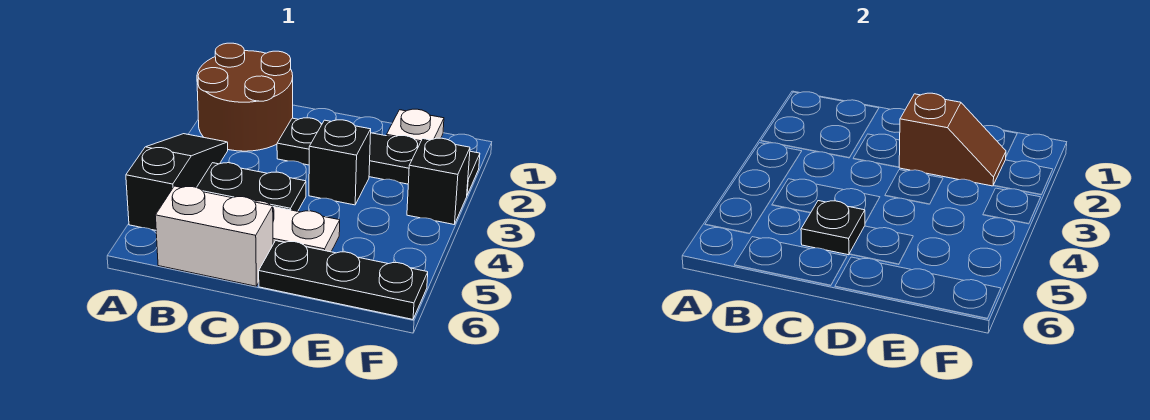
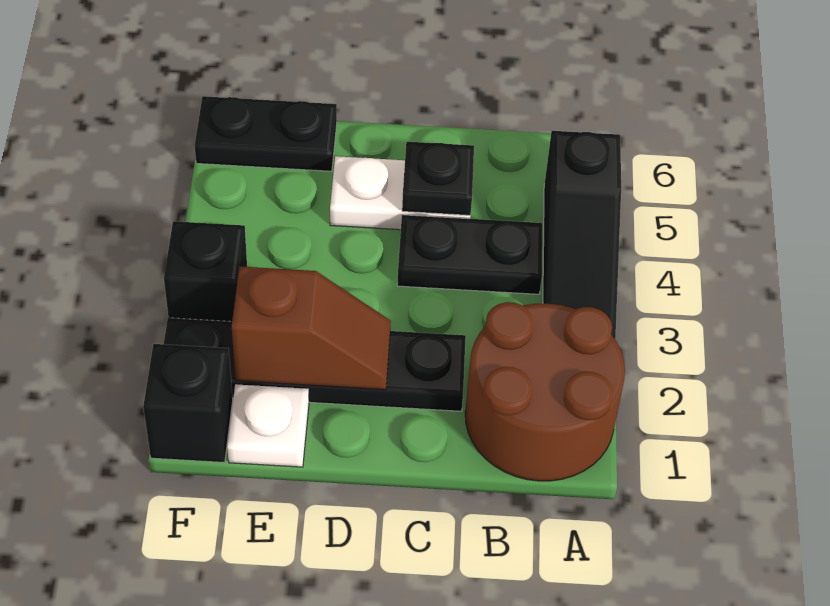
white brick B6:C6 level 1 -> none
brown slope D2:E2 level 2 top D -> brown slope D2:E2 level 2 top E
black brick D3 level 1 -> black brick F1 level 1
black plate D6:F6 level 1 -> black plate E6:F6 level 1

